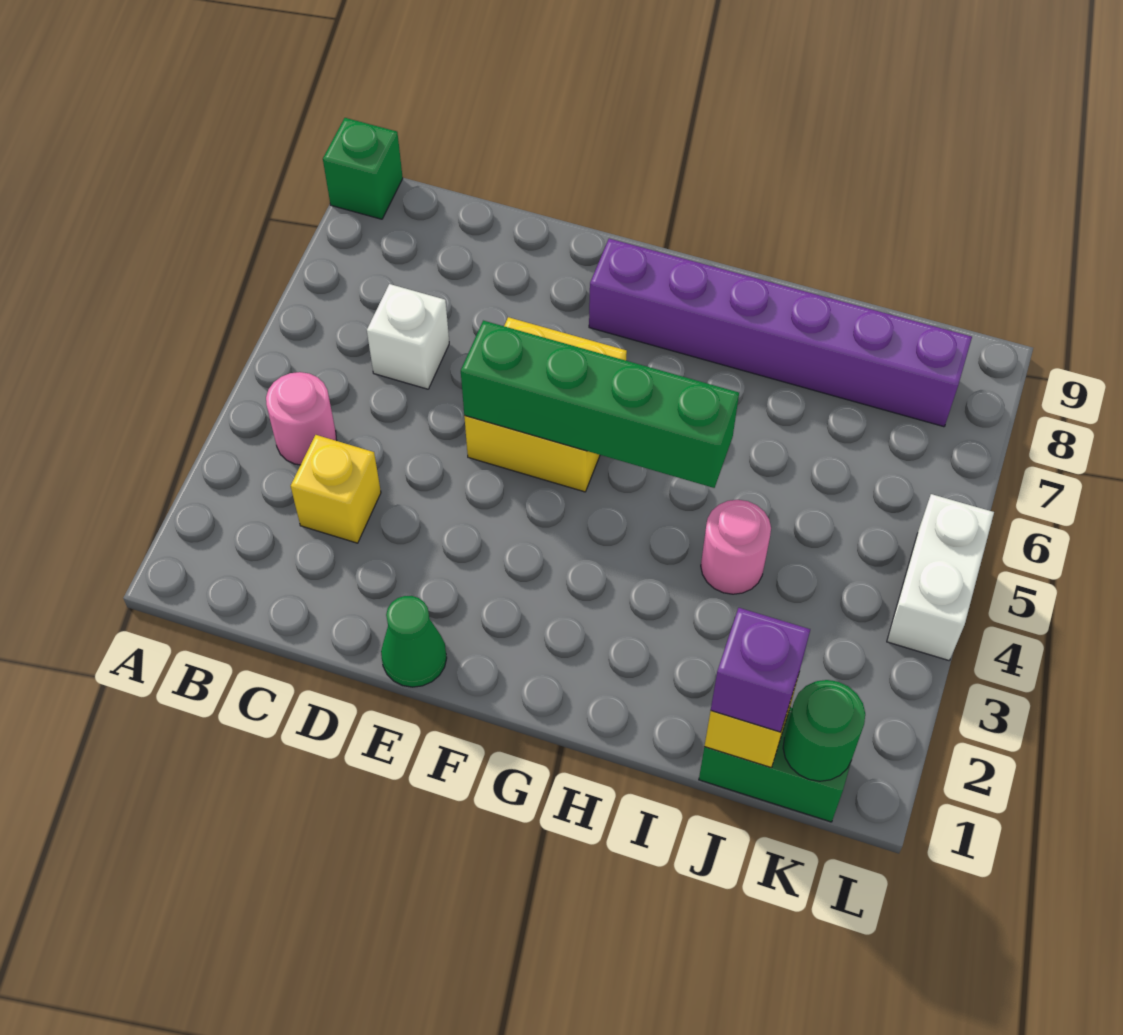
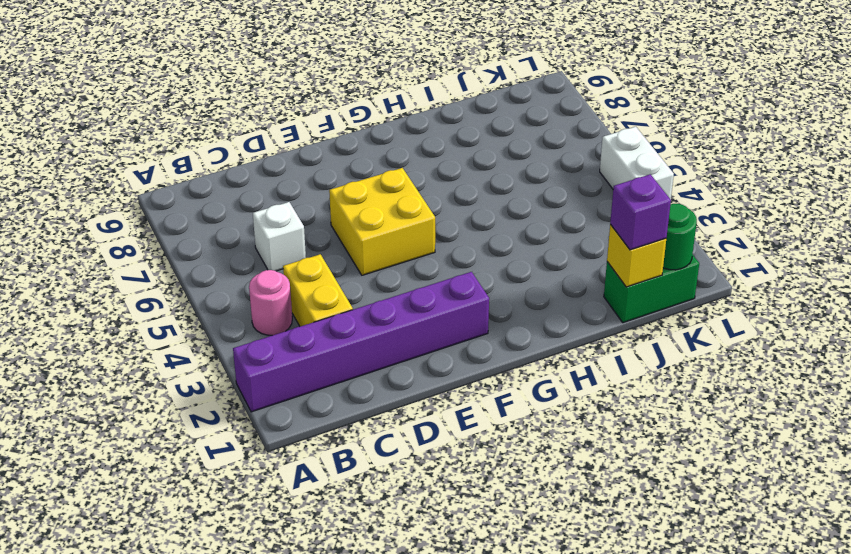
green brick A9 level 1 -> none
yellow brick C3 level 1 -> yellow brick C3:C4 level 1
green cone E1 level 1 -> none
green brick E5:H5 level 2 -> none
purple brick F8:K8 level 1 -> purple brick A2:F2 level 1
pink round brick I4 level 1 -> none

